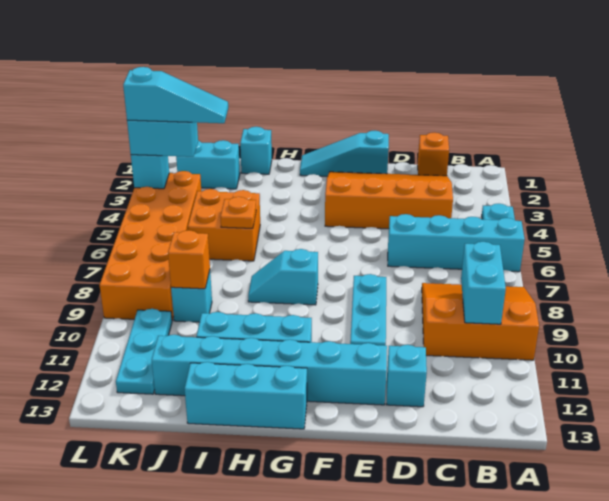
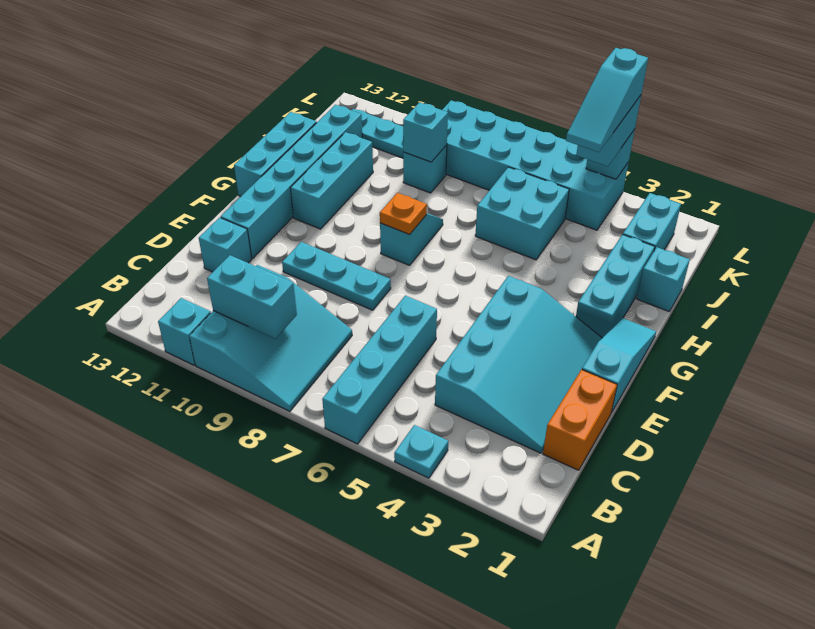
orange slope A8:C10 level 1 top 10 -> cyan slope A8:C10 level 1 top 10
none -> cyan brick A11 level 1
orange brick C1 level 1 -> orange brick C1:D1 level 1
orange slope C2:F4 level 1 top 4 -> cyan slope C2:F4 level 1 top 4
none -> cyan brick G2:I2 level 1
orange brick I5:J6 level 1 -> cyan brick I5:J6 level 1
orange plate I6 level 2 -> orange plate G8 level 2
orange brick J9 level 2 -> cyan brick J9 level 2
orange brick K4:L9 level 1 -> cyan brick K4:L9 level 1

